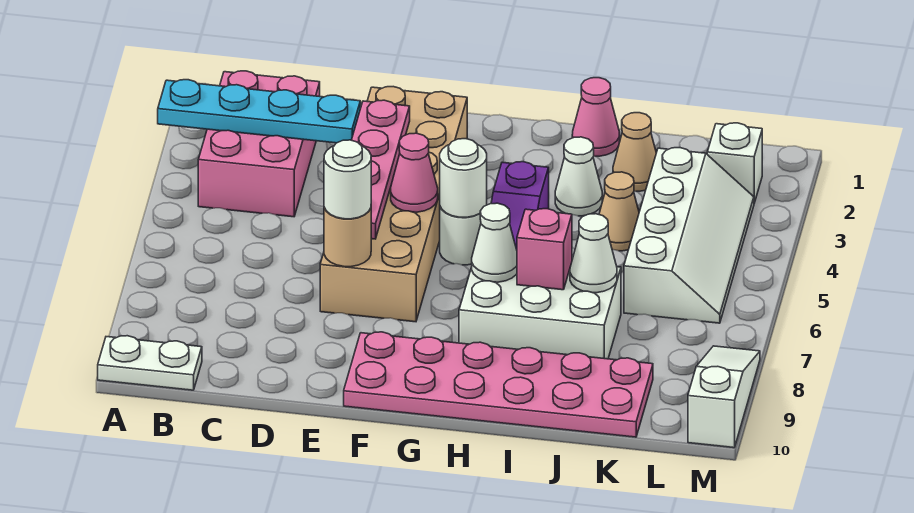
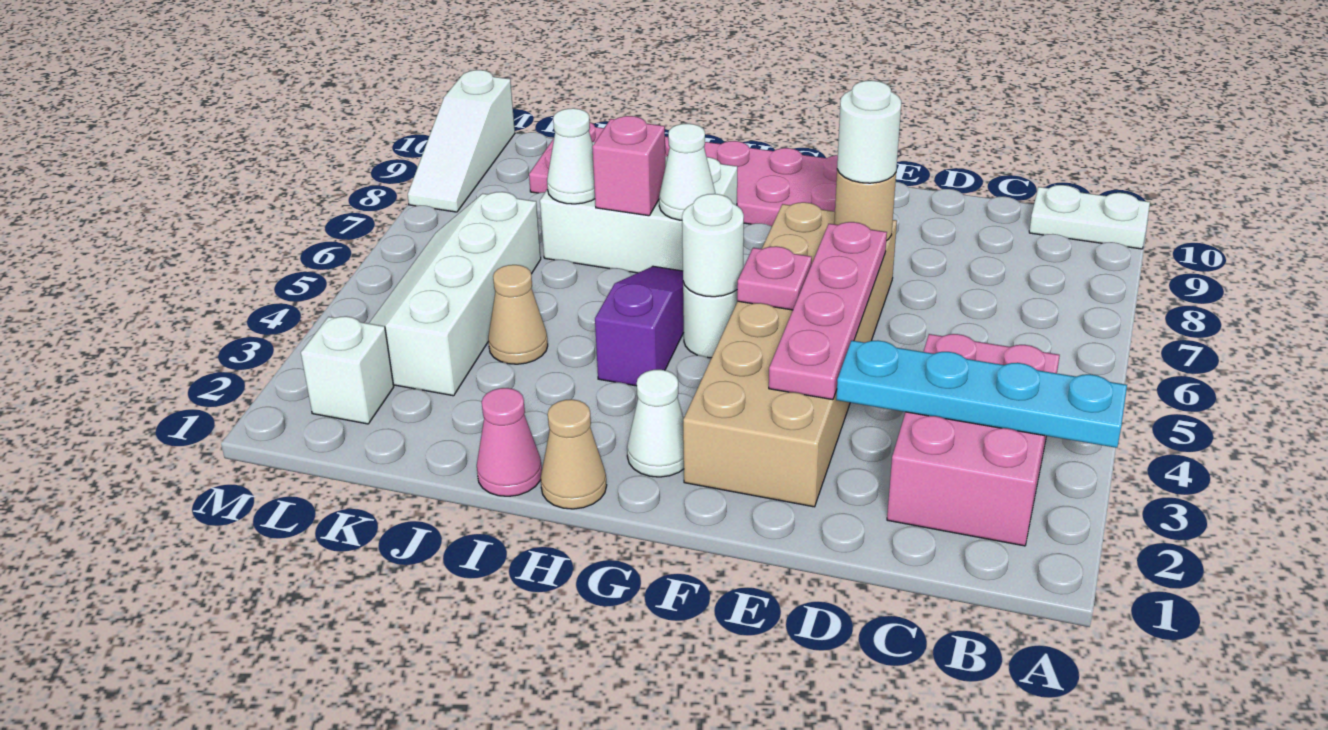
pink cone F5 level 2 -> pink plate F5 level 2
white cone I3 level 1 -> white cone G2 level 1
tan cone J2 level 1 -> tan cone H1 level 1

